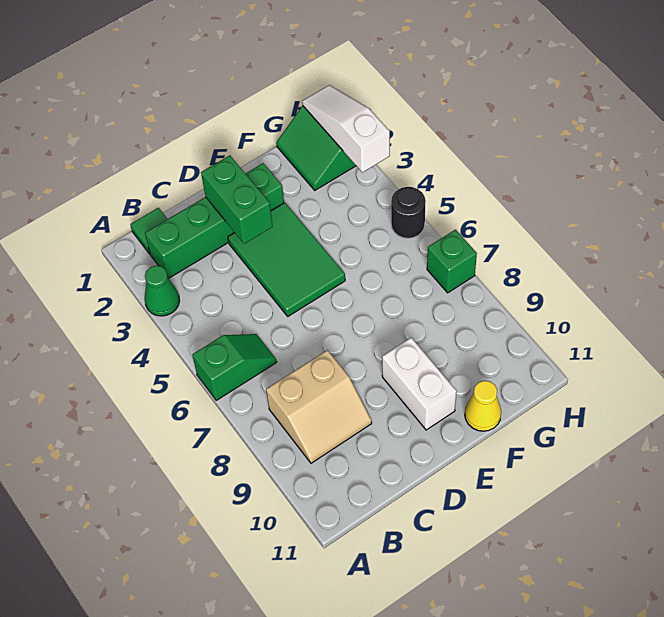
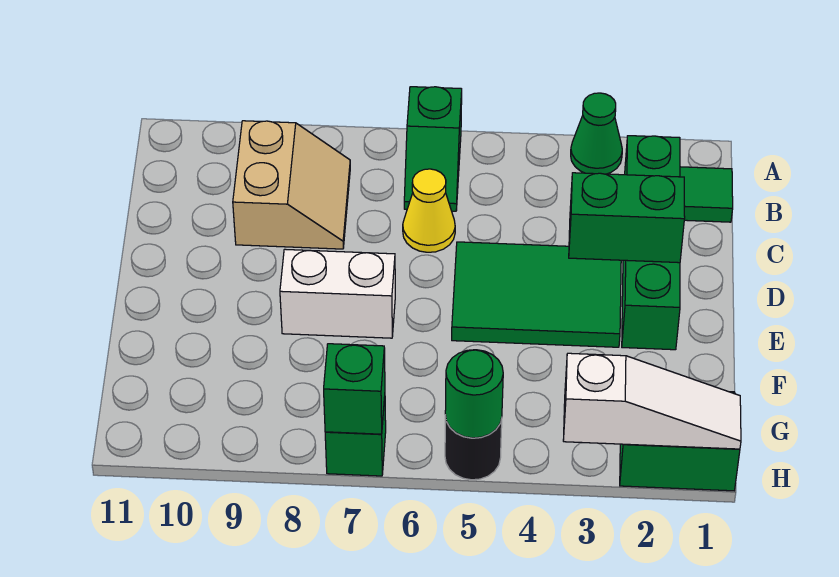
tan slope B8:C9 level 1 top 8 -> tan slope B8:C9 level 1 top 9
white brick E9:E10 level 1 -> white brick E7:E8 level 1
yellow cone F11 level 1 -> yellow cone C6 level 1
none -> green round brick H5 level 2
none -> green brick H7 level 2

